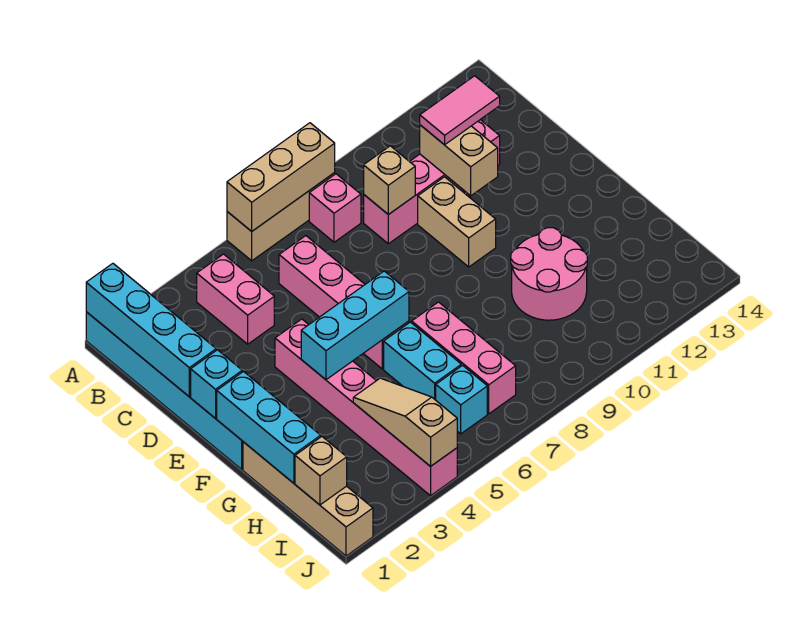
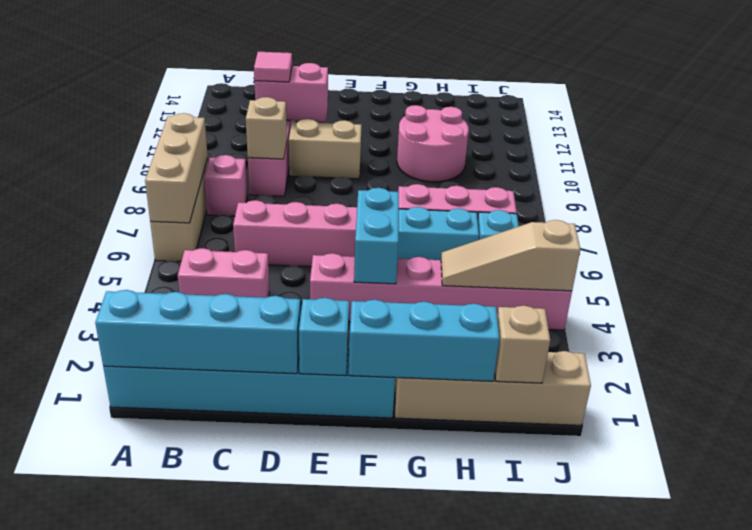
tan brick C11:D11 level 2 -> pink brick C11:D11 level 2
pink tile C11:C12 level 3 -> pink tile C11 level 3
cyan brick F4:F6 level 2 -> cyan brick F4:F5 level 2

